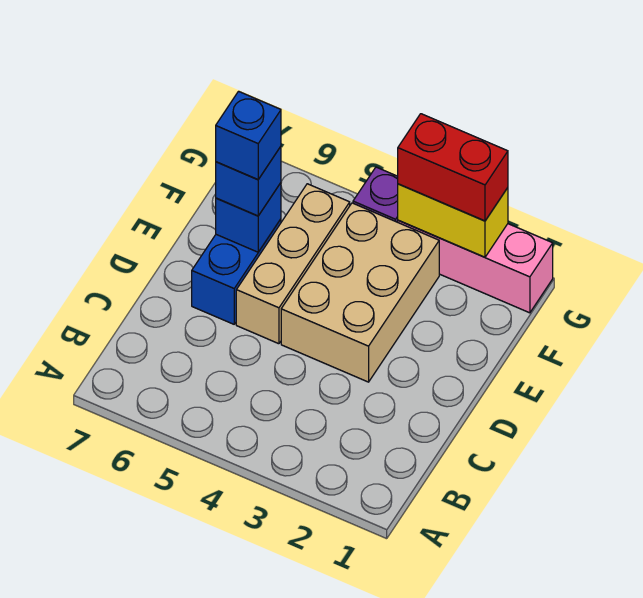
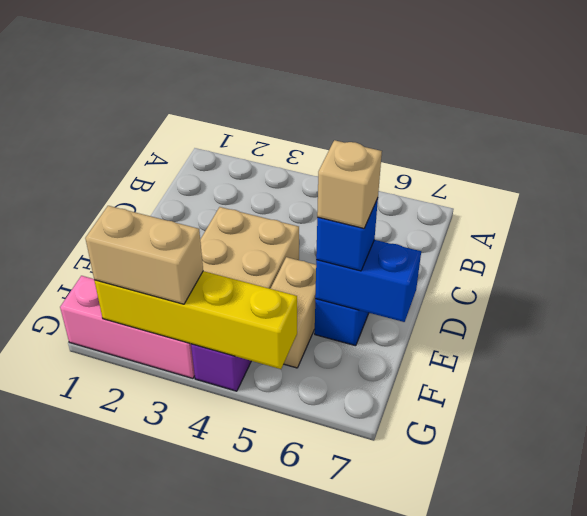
tan brick D5:F5 level 1 -> tan brick E5:F5 level 1
blue brick E6 level 2 -> blue brick E6:E7 level 2
blue brick E6 level 4 -> tan brick E6 level 4
yellow brick G2:G3 level 2 -> yellow brick G2:G5 level 2
red brick G2:G3 level 3 -> tan brick G2:G3 level 3

